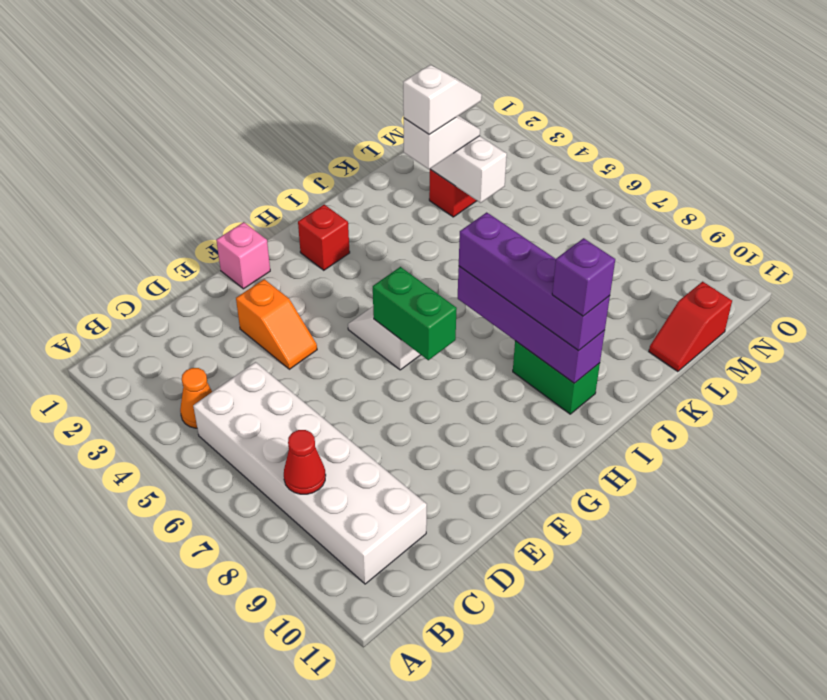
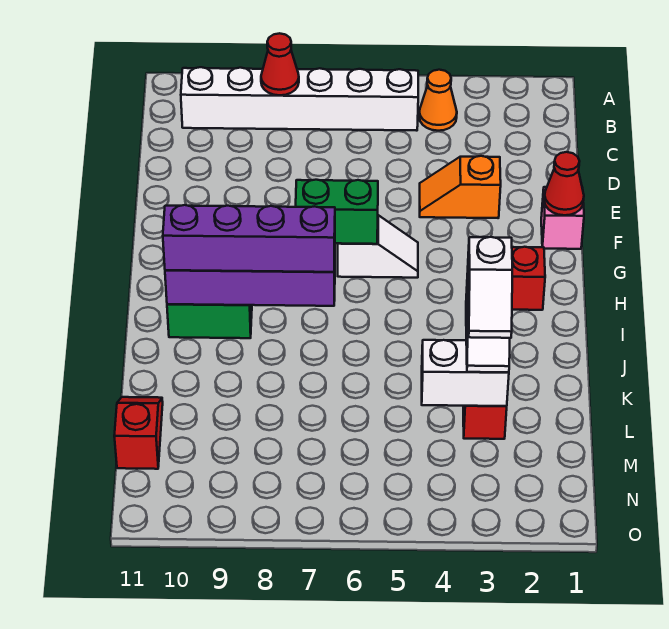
white brick B5:C10 level 1 -> white brick B5:B10 level 1
none -> red cone F1 level 2
purple brick I10 level 4 -> none

